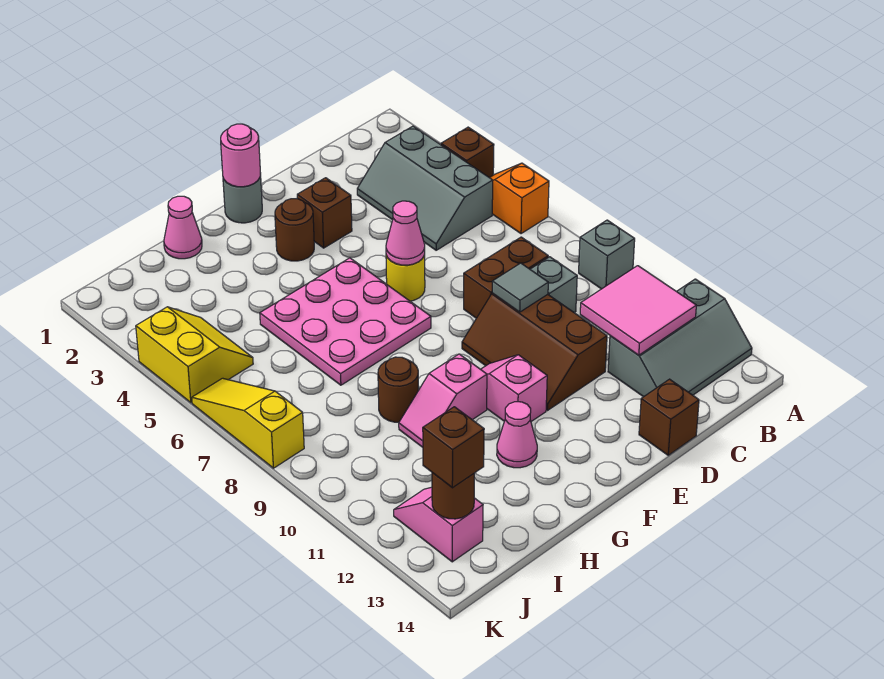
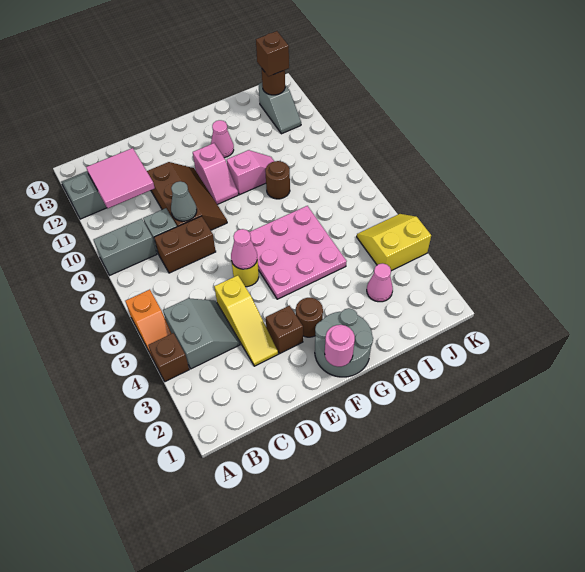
grey brick A9 level 1 -> grey brick A9:B9 level 1
grey slope B3:C5 level 1 top B -> grey slope B4:C5 level 1 top B
grey tile D9 level 2 -> grey cone D9 level 2
brown brick D14 level 1 -> none
grey round brick F1 level 1 -> grey round brick F1:G2 level 1
pink cone H1 level 1 -> pink cone I3 level 1
yellow slope J4:K5 level 1 top K -> yellow slope J4:K5 level 1 top 4
pink slope J12:J13 level 1 top 13 -> grey slope J12:J13 level 1 top 13
yellow slope K6:K8 level 1 top 8 -> yellow slope D3:D5 level 1 top 5

